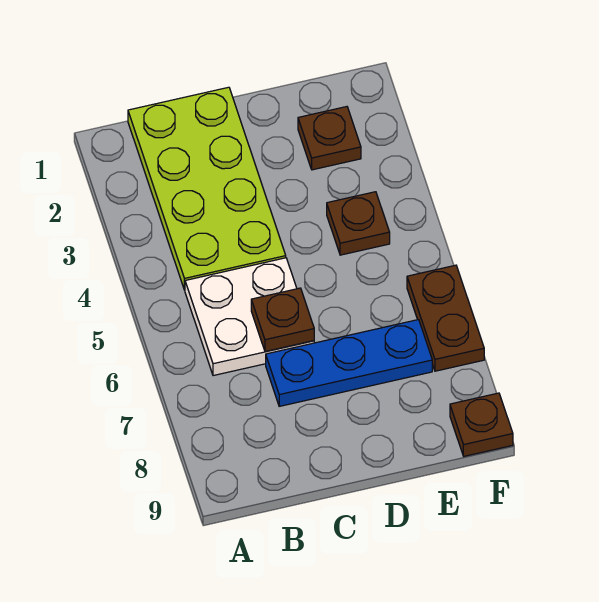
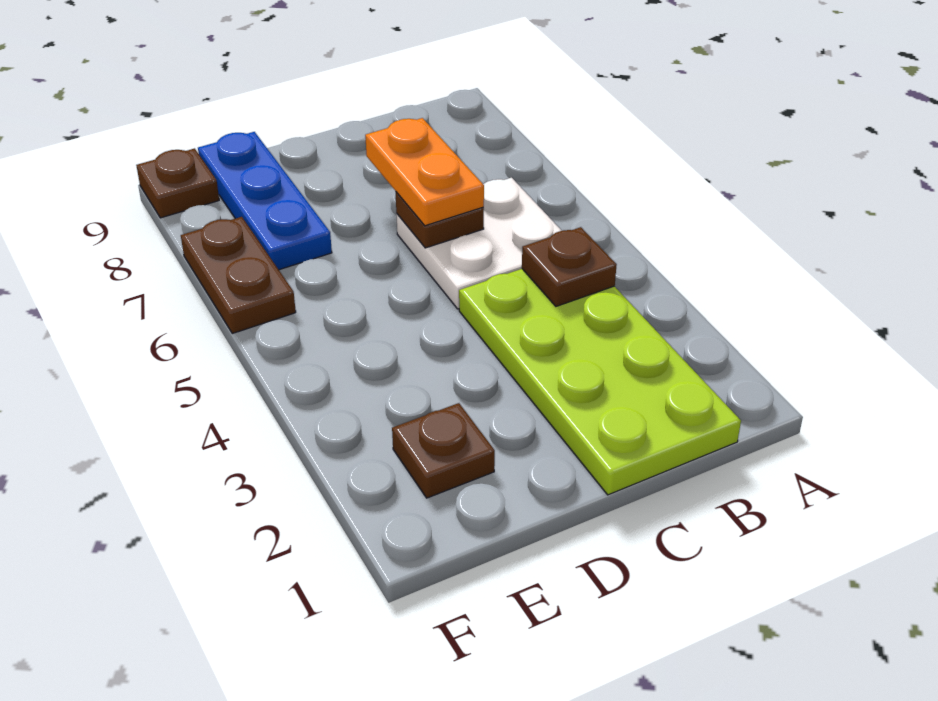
none -> orange plate C6:C7 level 3
blue plate C7:E7 level 1 -> blue plate E7:E9 level 1
brown plate E4 level 1 -> brown plate B4 level 2

